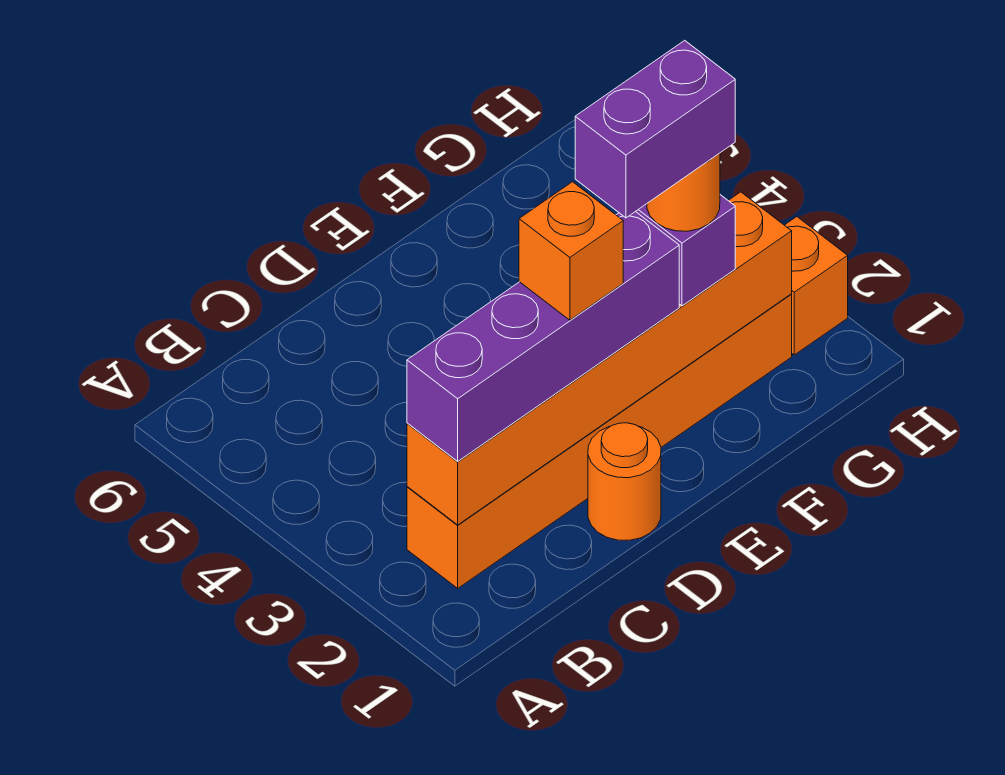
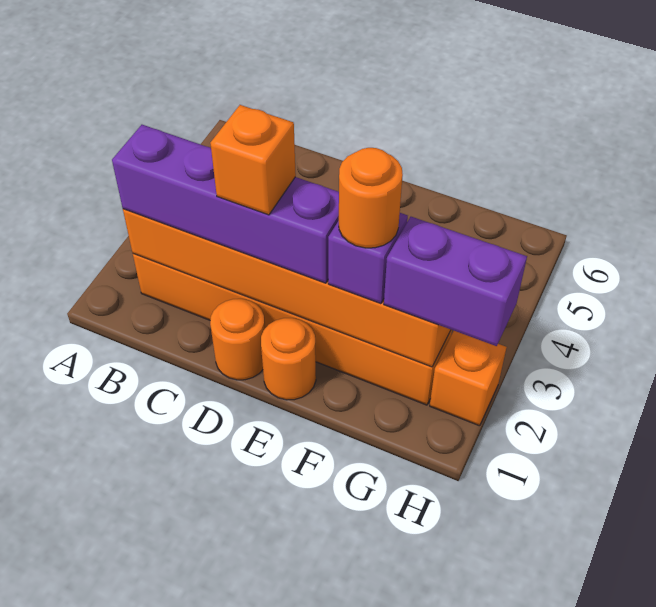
none -> orange round brick E1 level 1
purple brick E2:F2 level 5 -> purple brick G2:H2 level 3

